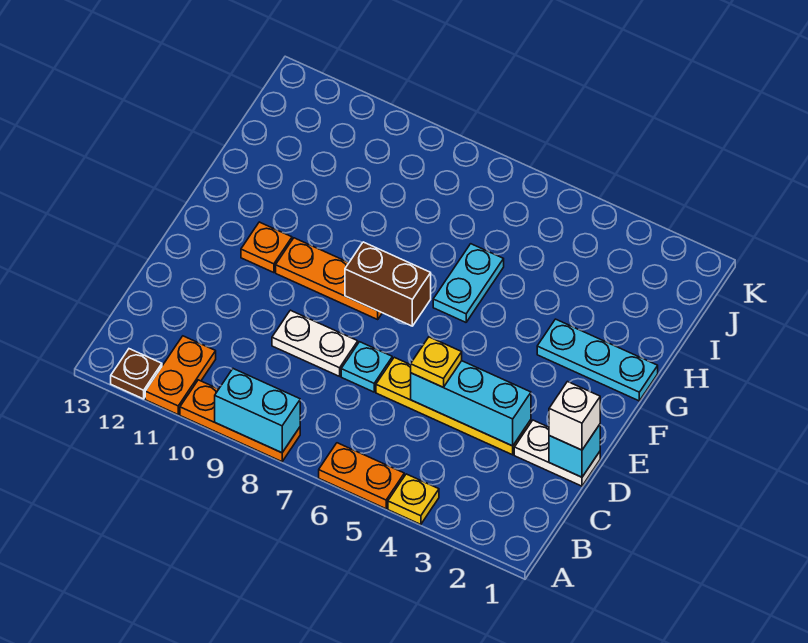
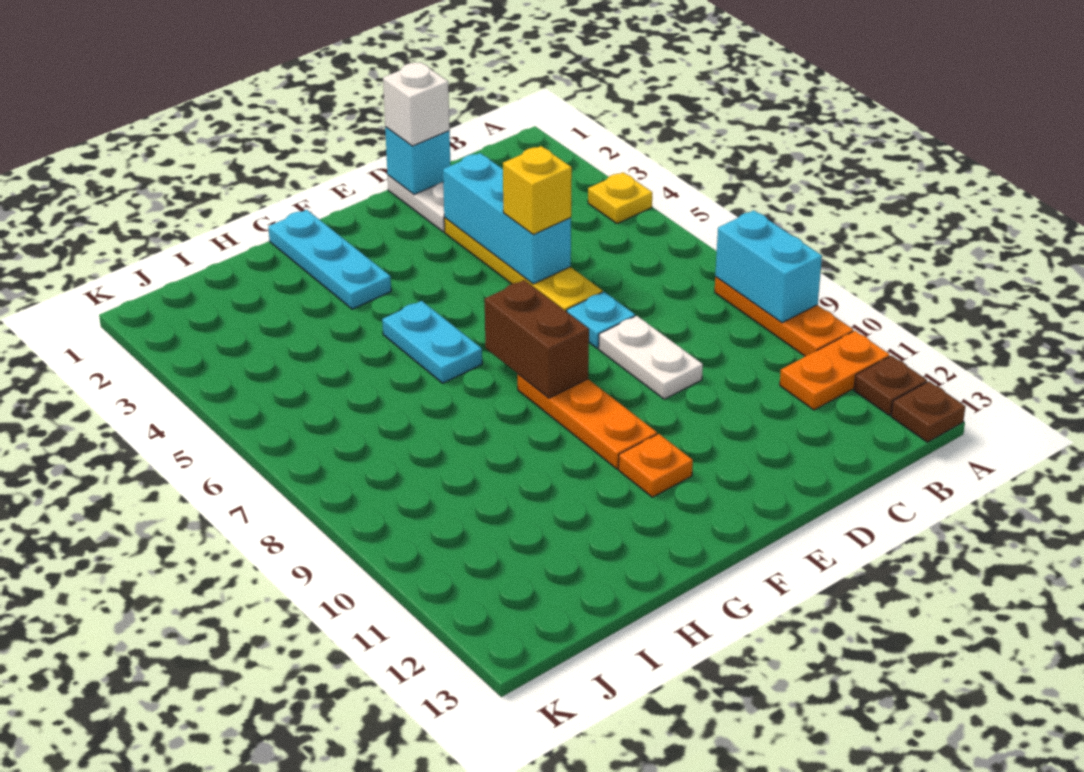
orange plate A5:A6 level 1 -> none
none -> brown plate A13 level 1
yellow plate D5 level 3 -> yellow brick D5 level 3
cyan plate G6:H6 level 1 -> cyan plate G5:G6 level 1

